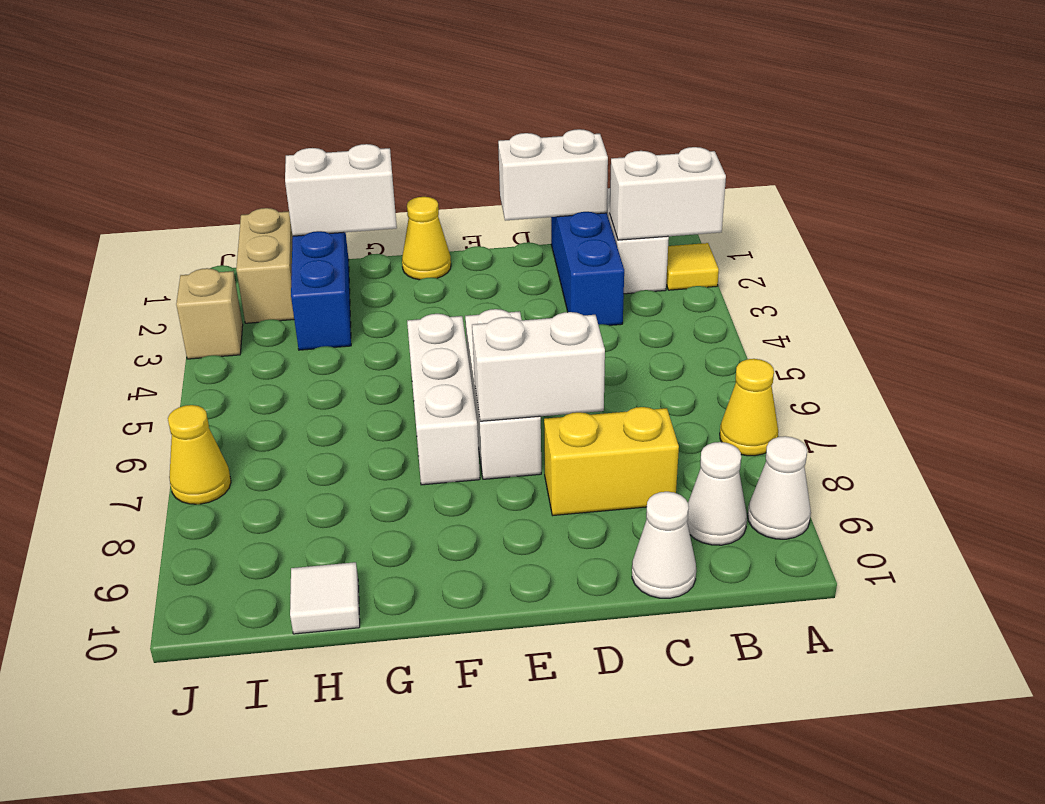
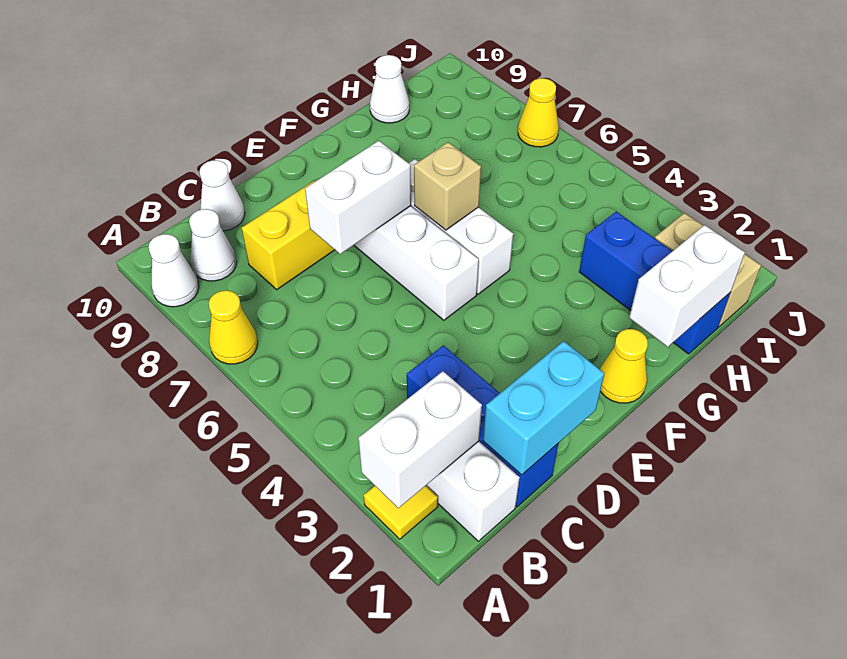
white brick C1:D1 level 2 -> cyan brick C1:D1 level 2
white tile H10 level 1 -> white cone H10 level 1
tan brick J3 level 1 -> tan brick F6 level 2

